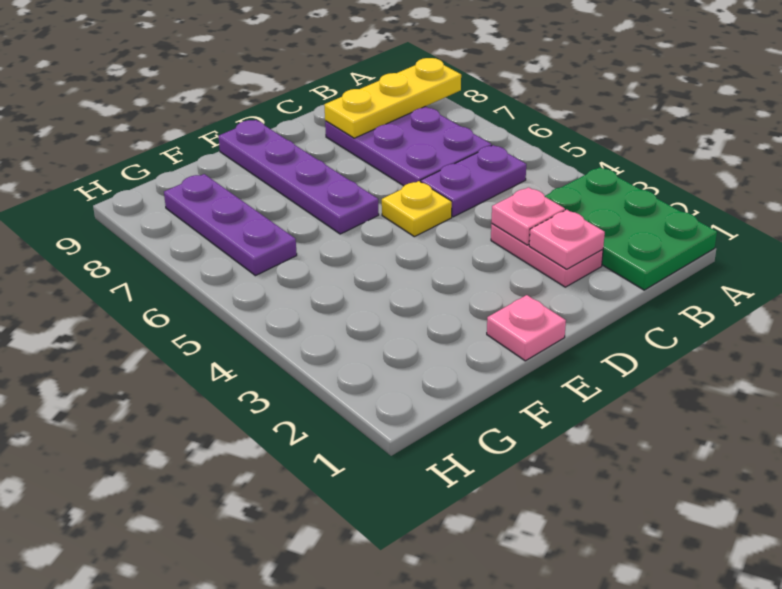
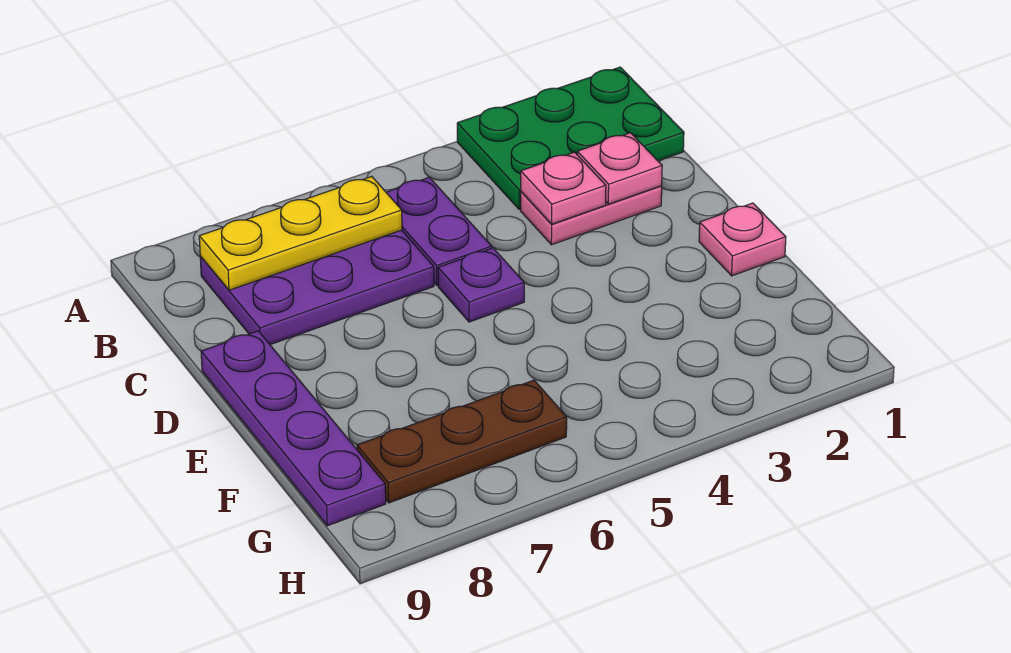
yellow plate A8:C8 level 2 -> yellow plate B6:B8 level 2
yellow plate D5 level 1 -> purple plate D5 level 1
purple plate E6:E9 level 1 -> purple plate D9:G9 level 1
purple plate G6:G8 level 1 -> brown plate G6:G8 level 1

